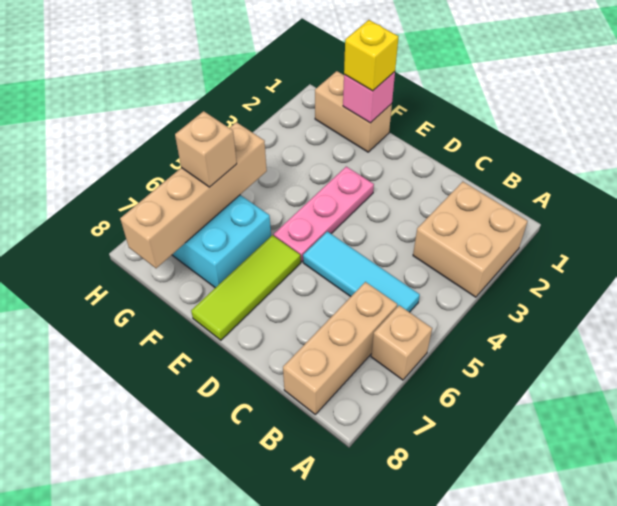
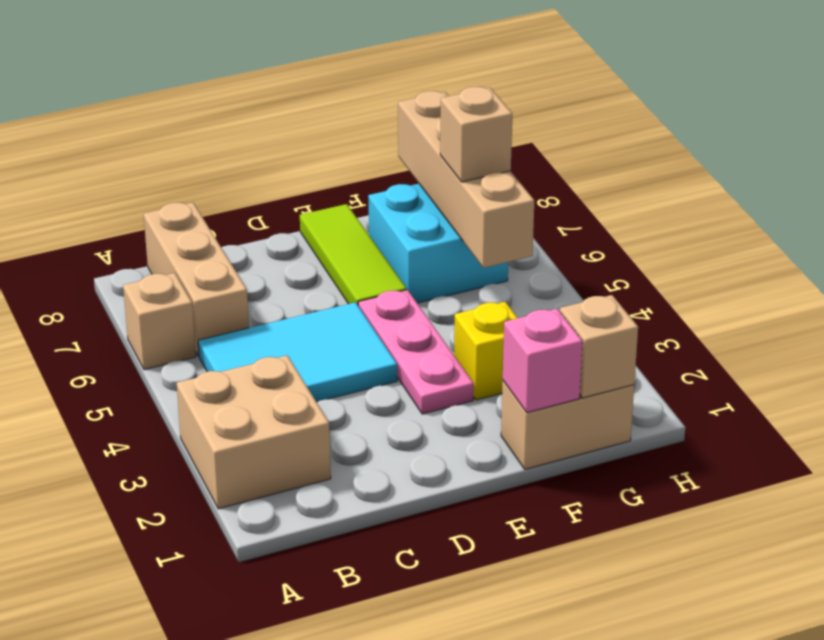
cyan tile B5:D5 level 1 -> cyan tile B4:D5 level 1
yellow brick F1 level 3 -> yellow brick F3 level 1
none -> tan brick G1 level 2

